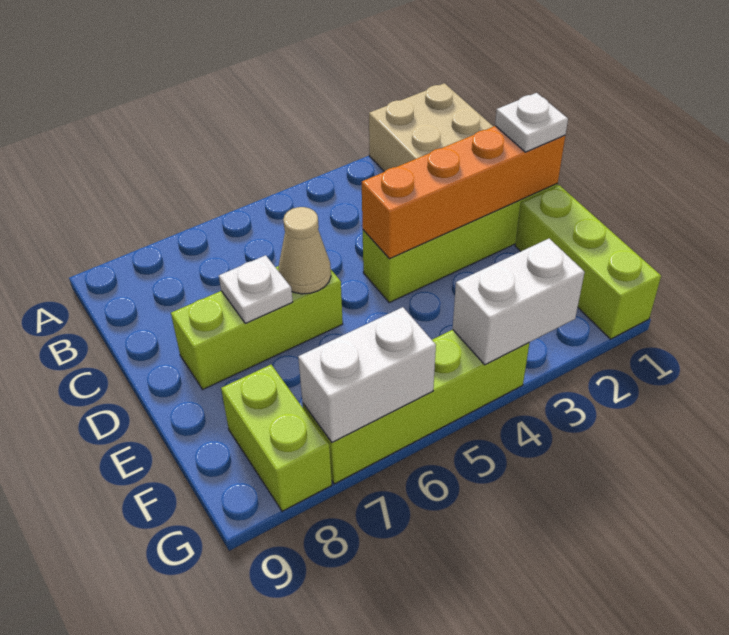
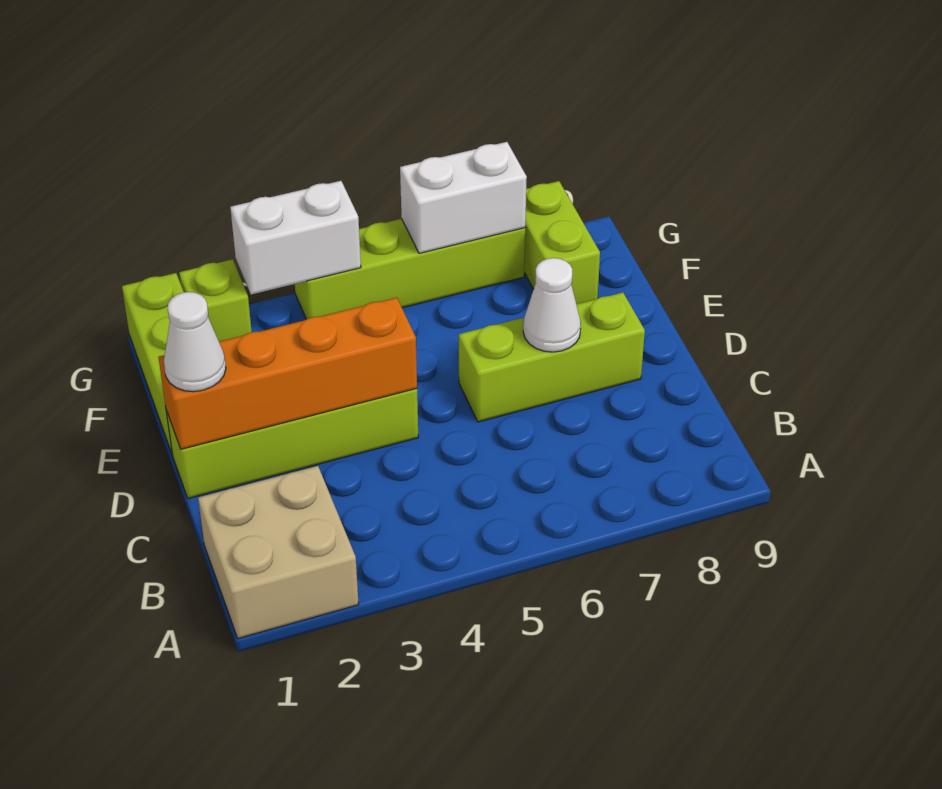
white plate D1 level 3 -> white cone D1 level 3
tan cone D6 level 2 -> none
white plate D7 level 2 -> white cone D7 level 2
none -> lime brick G2 level 1

